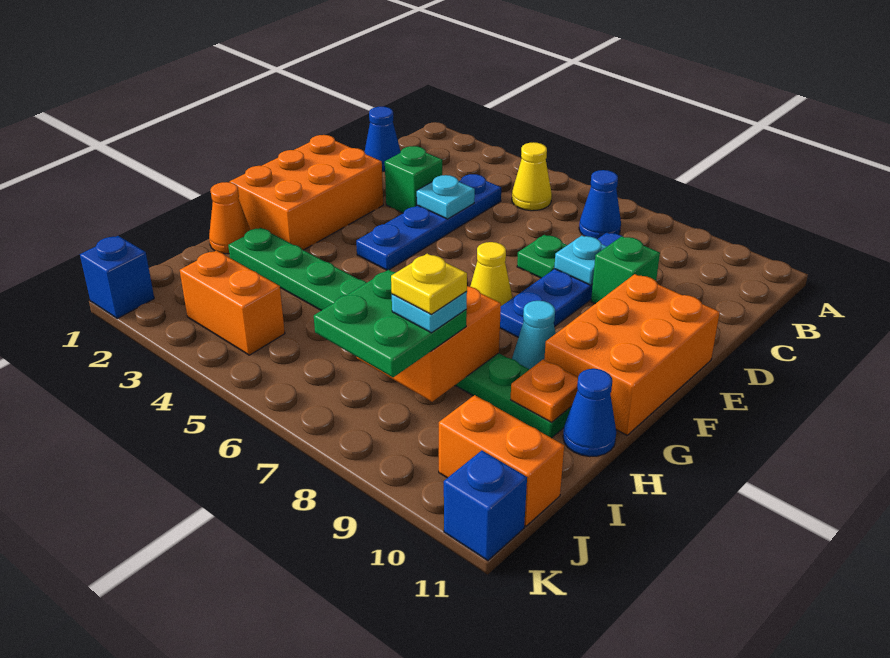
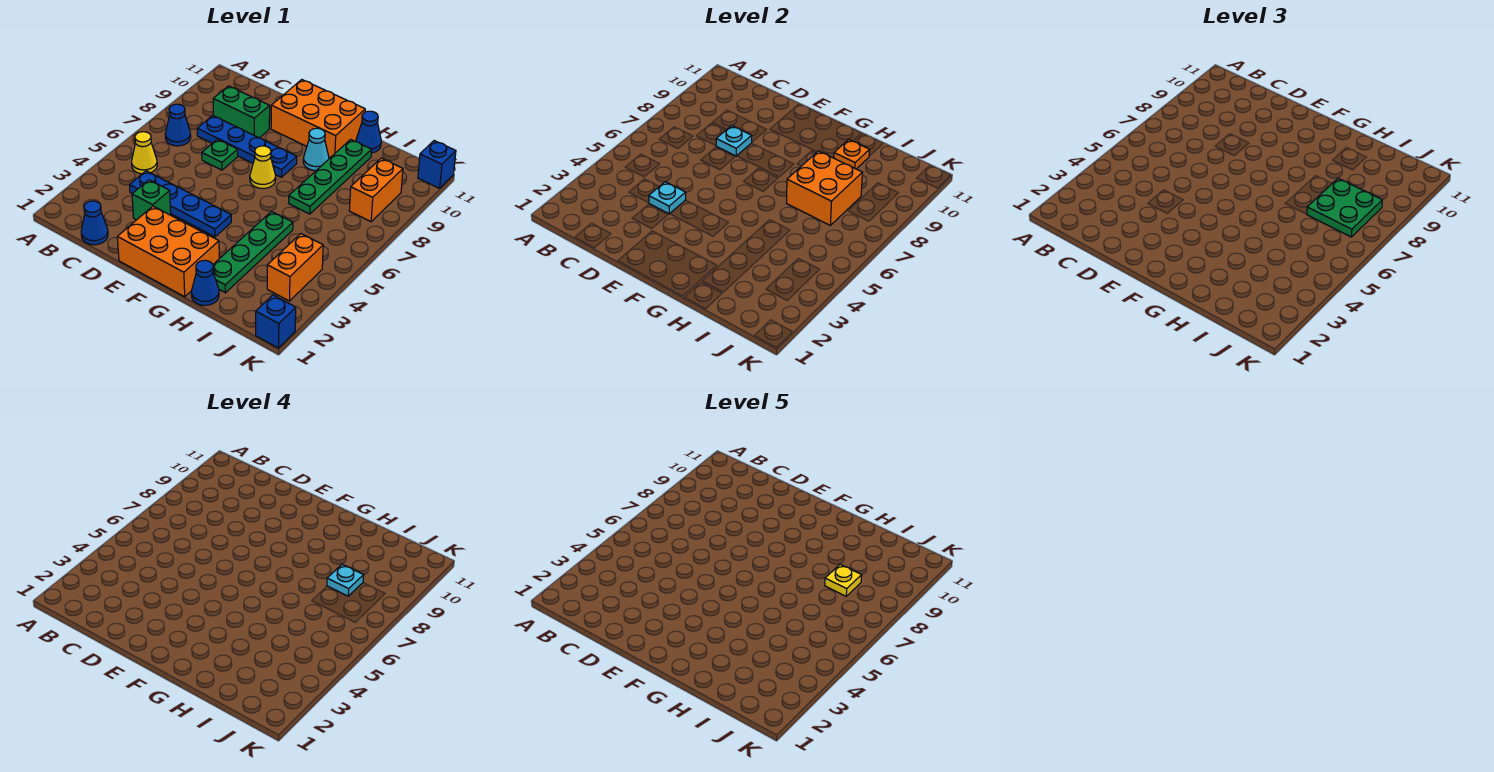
green brick D9 level 1 -> green brick C9:D9 level 1
orange cone H1 level 1 -> blue cone H1 level 1
orange brick J10:J11 level 1 -> orange brick J8:J9 level 1

